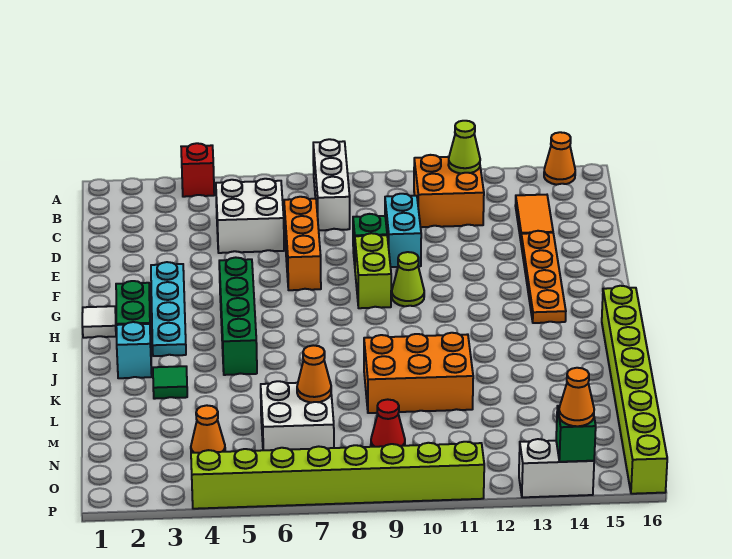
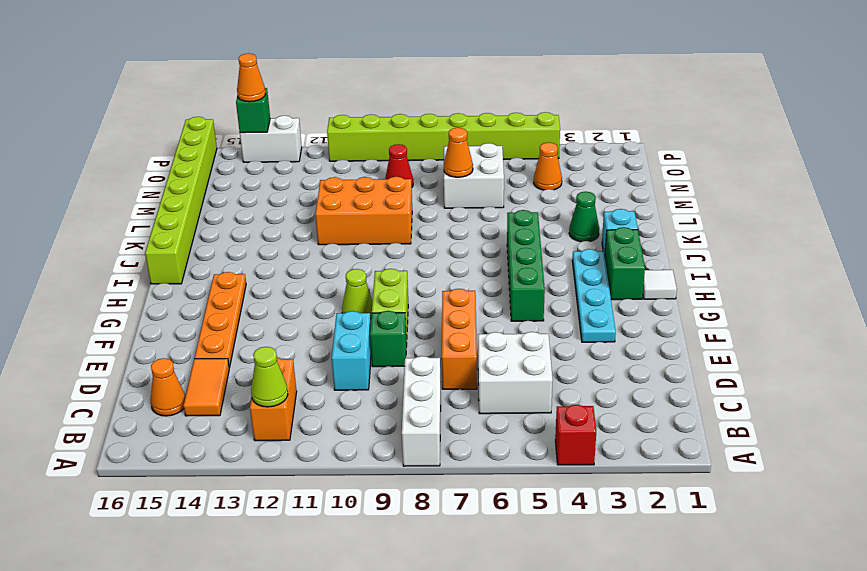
orange cone A15 level 1 -> orange cone C15 level 1
orange brick B11:C12 level 1 -> orange brick B12:C12 level 1
green tile K3 level 1 -> green cone K3 level 1

